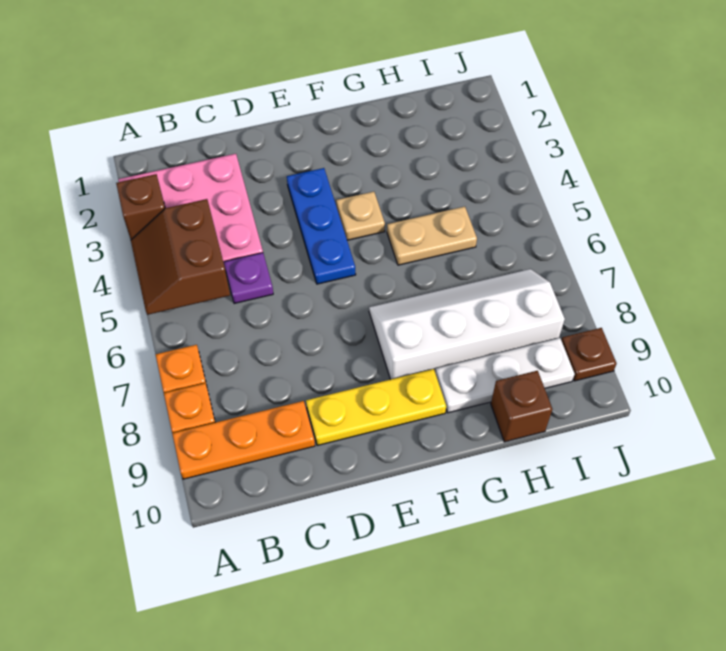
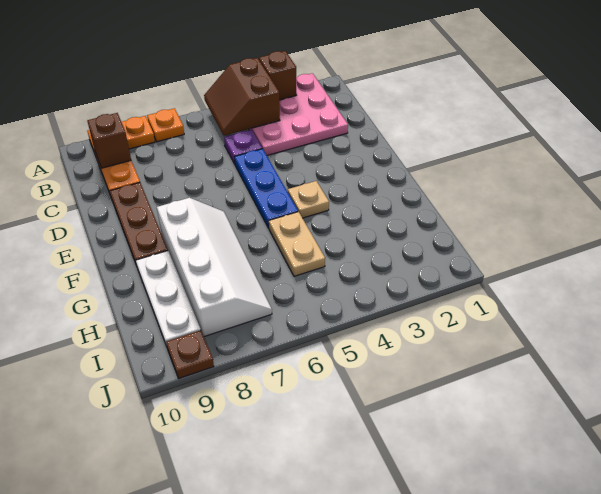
brown slope A4:B5 level 2 top B -> brown slope A4:B5 level 2 top 4
yellow plate D9:F9 level 1 -> brown plate D9:F9 level 1
blue plate E3:E5 level 1 -> blue plate D5:F5 level 1
brown brick H10 level 1 -> brown brick B9 level 2

